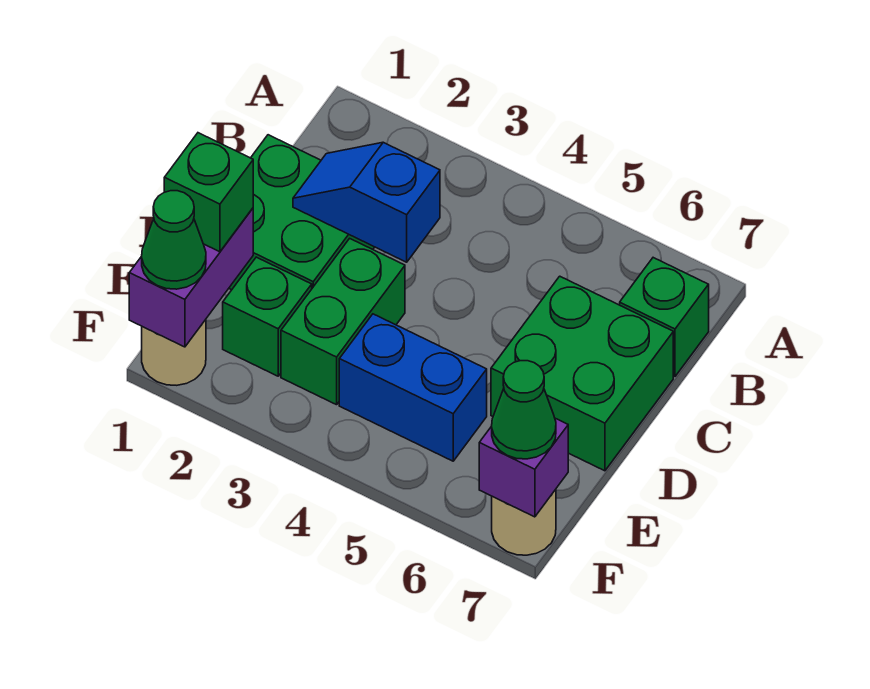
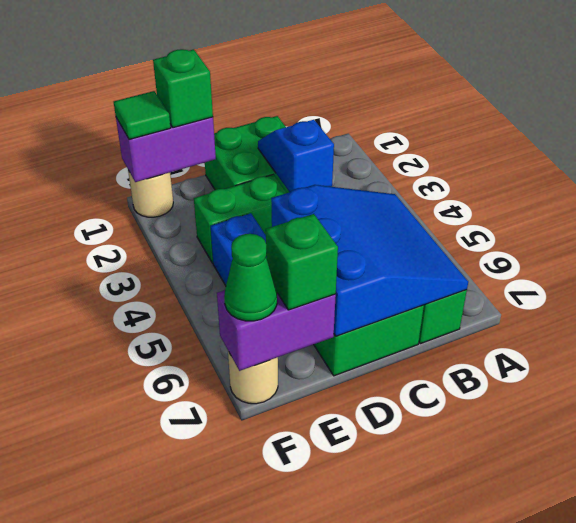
none -> blue slope B5:D7 level 2 top D
green brick E2 level 1 -> green brick E7 level 3
green cone F1 level 3 -> green tile F1 level 3
purple brick F7 level 2 -> purple brick E7:F7 level 2

